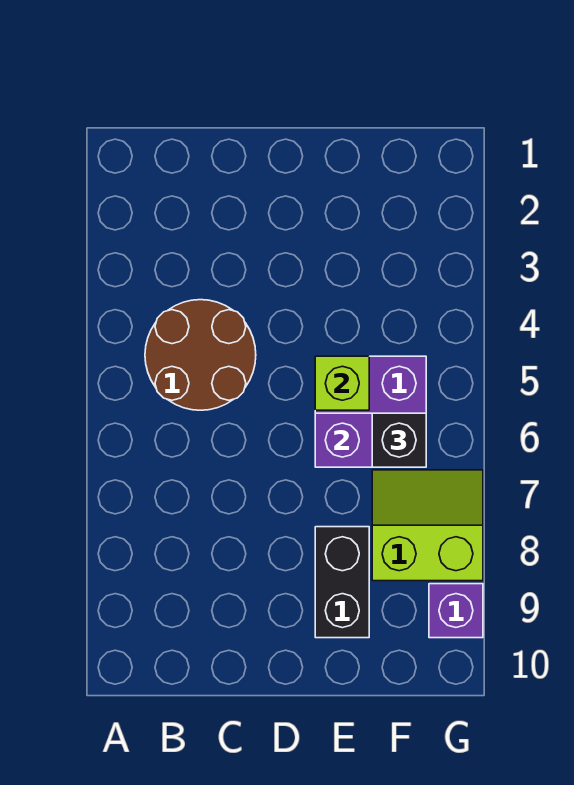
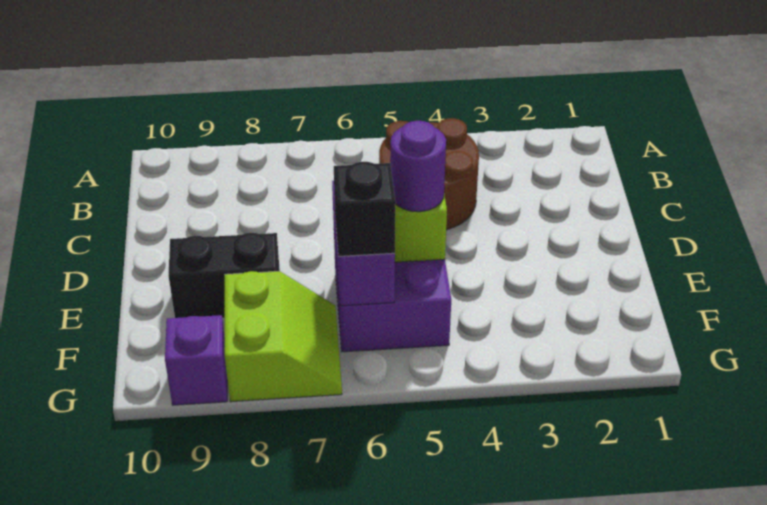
none -> purple round brick E5 level 3

